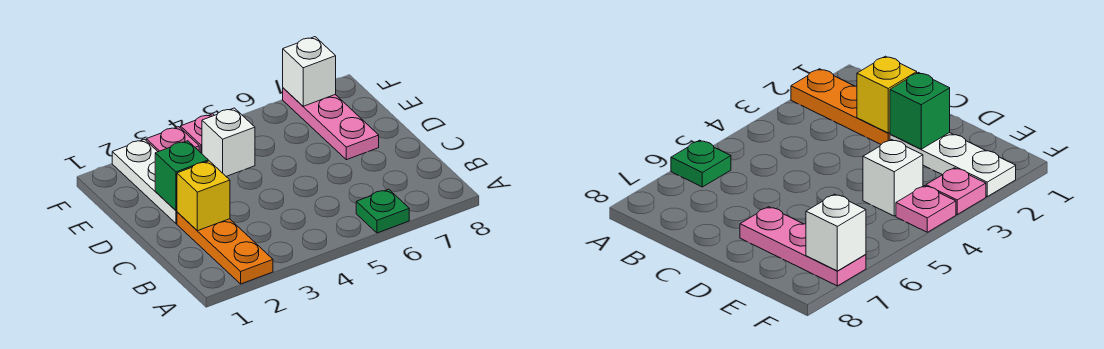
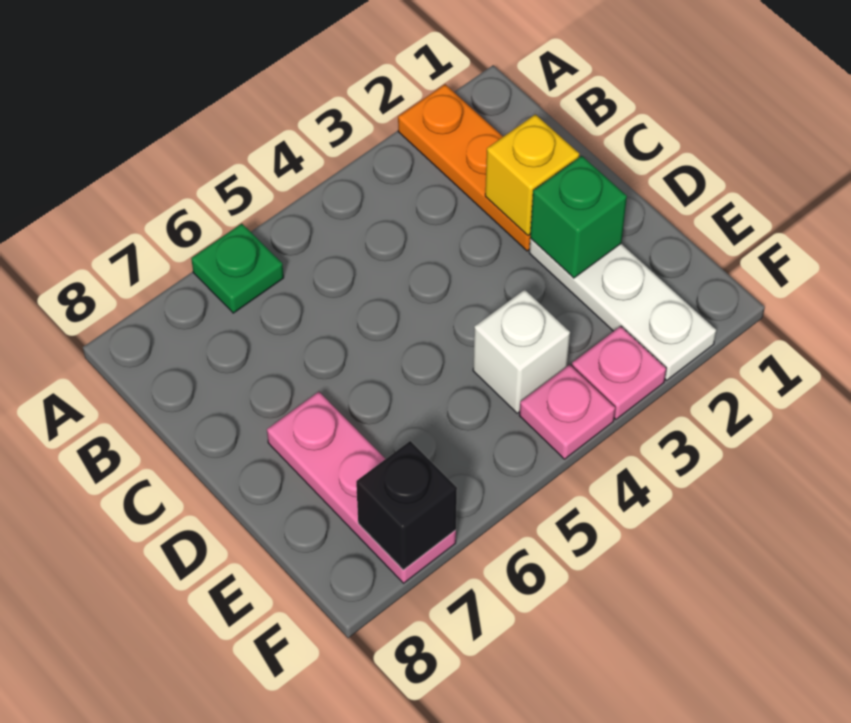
white brick F7 level 2 -> black brick F7 level 2

